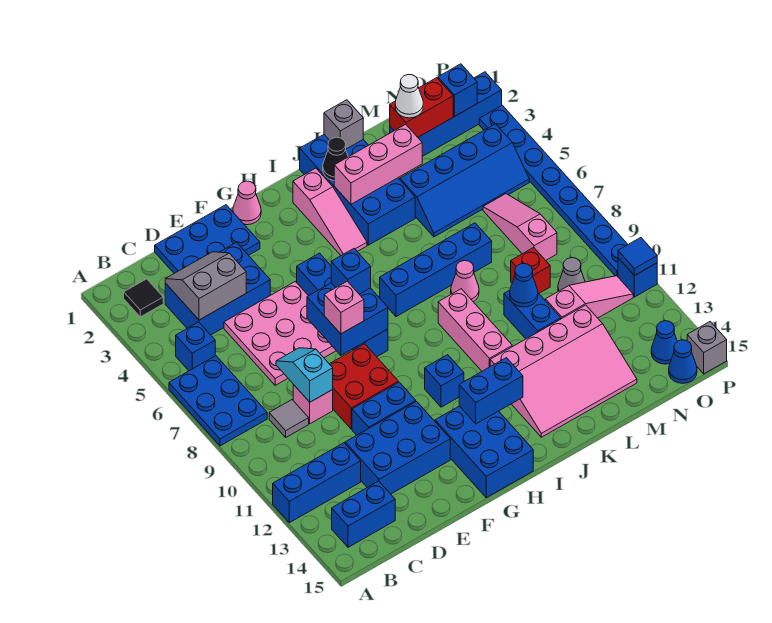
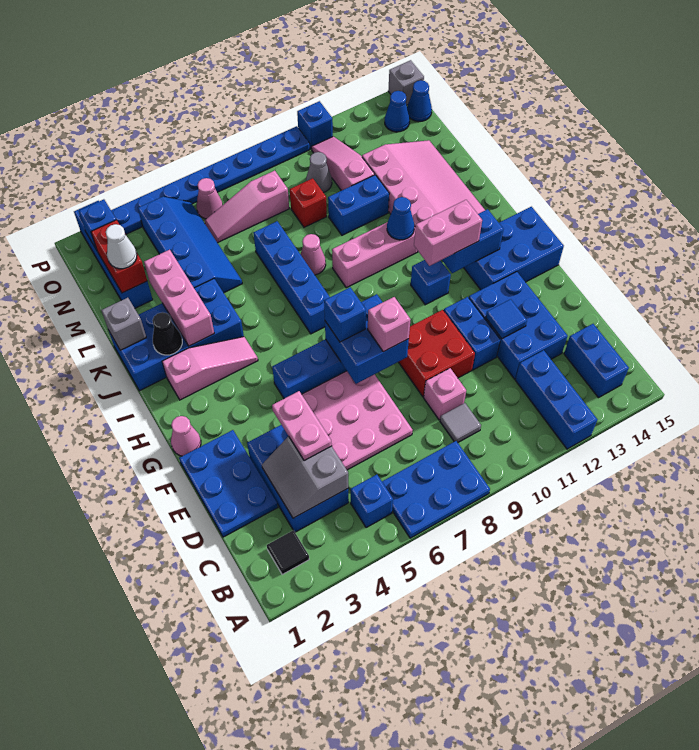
none -> pink plate D4:E4 level 3
cyan slope D8:D9 level 2 top 9 -> none
none -> pink brick H11:H12 level 3
blue brick H13:I13 level 2 -> blue brick H12:H13 level 2
blue cone L10 level 2 -> blue cone J11 level 2
none -> pink cone O6 level 1
blue tile P11 level 2 -> blue tile E12 level 2

